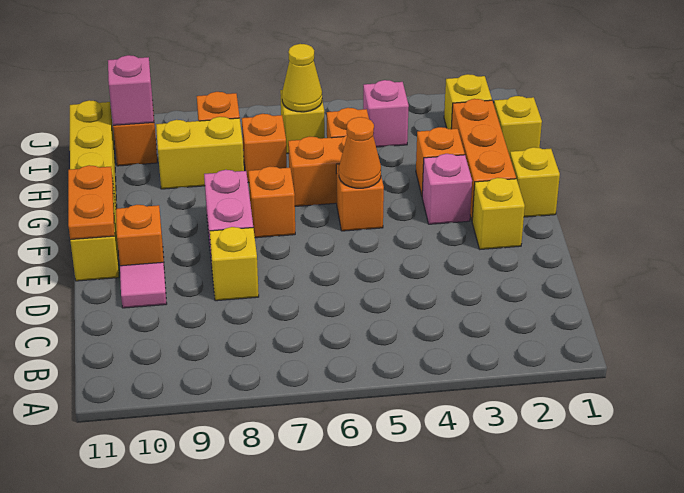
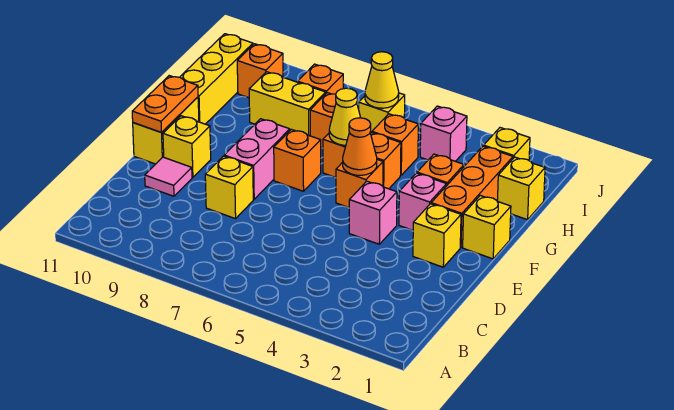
orange brick E10 level 1 -> yellow brick E10 level 1
none -> yellow cone G6 level 2
pink brick I10 level 2 -> pink brick E4 level 1

